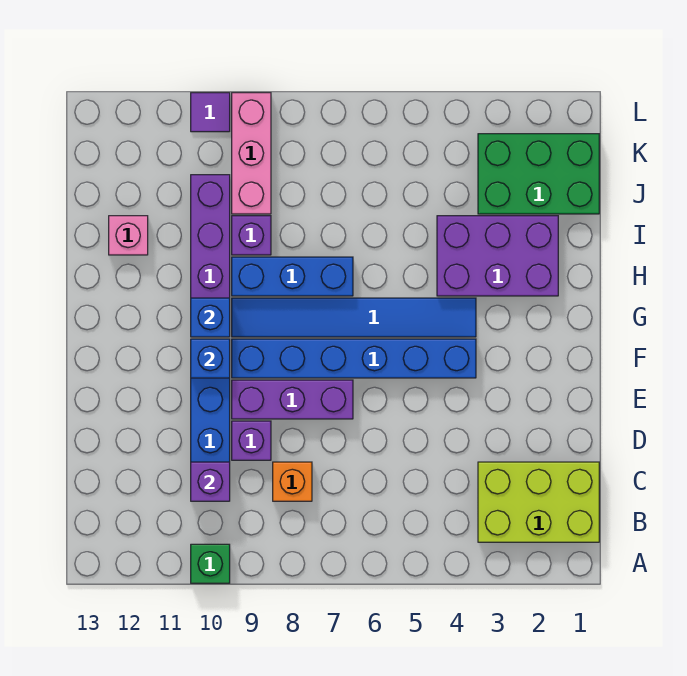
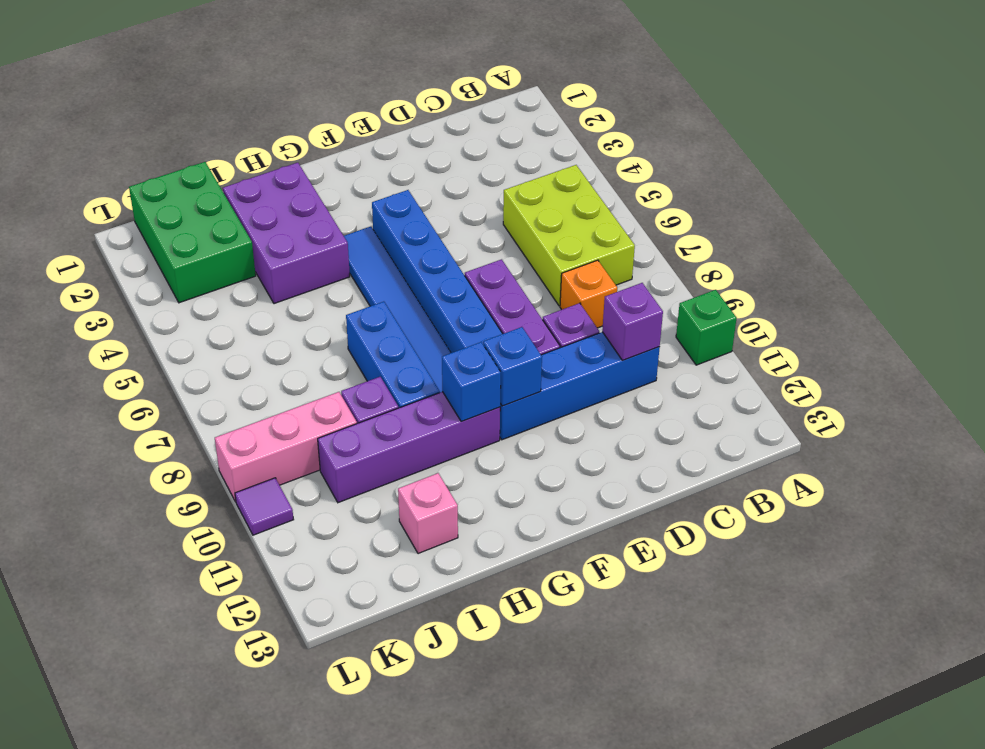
lime brick B1:C3 level 1 -> lime brick B5:C7 level 1

